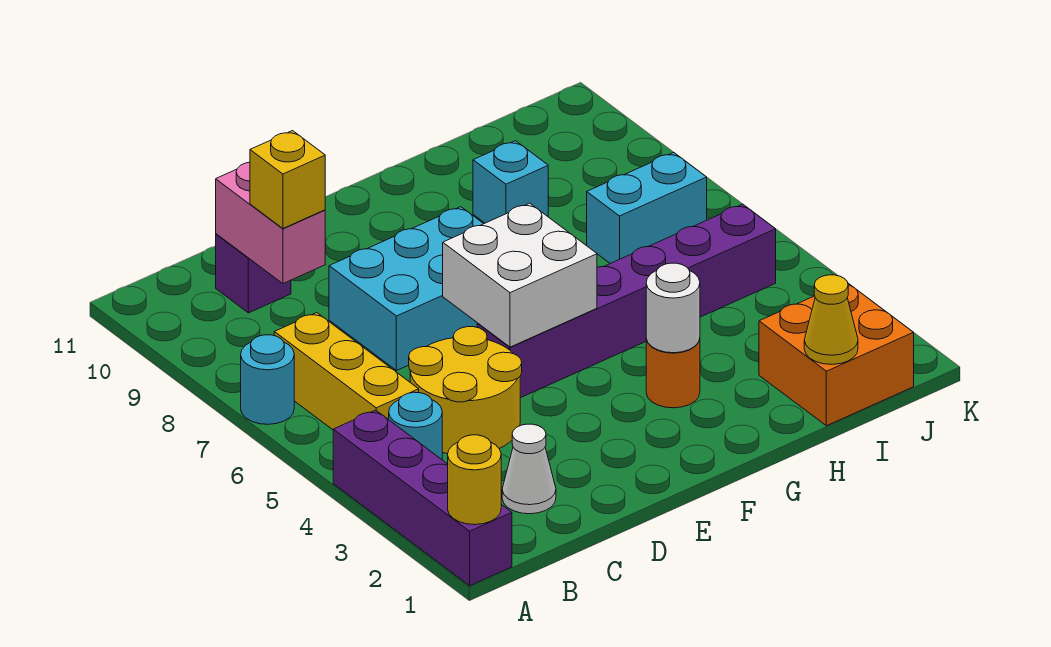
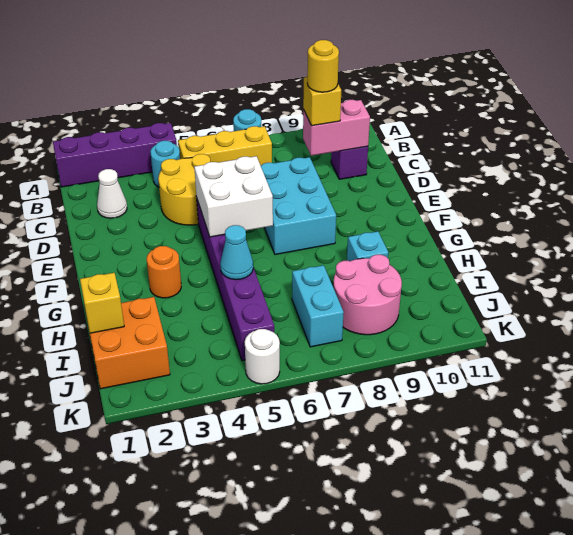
yellow round brick A1 level 2 -> yellow round brick C9 level 4
white round brick G3 level 2 -> white round brick K5 level 1
none -> cyan cone H5 level 2
yellow cone I1 level 2 -> yellow brick I1 level 2
none -> pink round brick I8:J9 level 1

